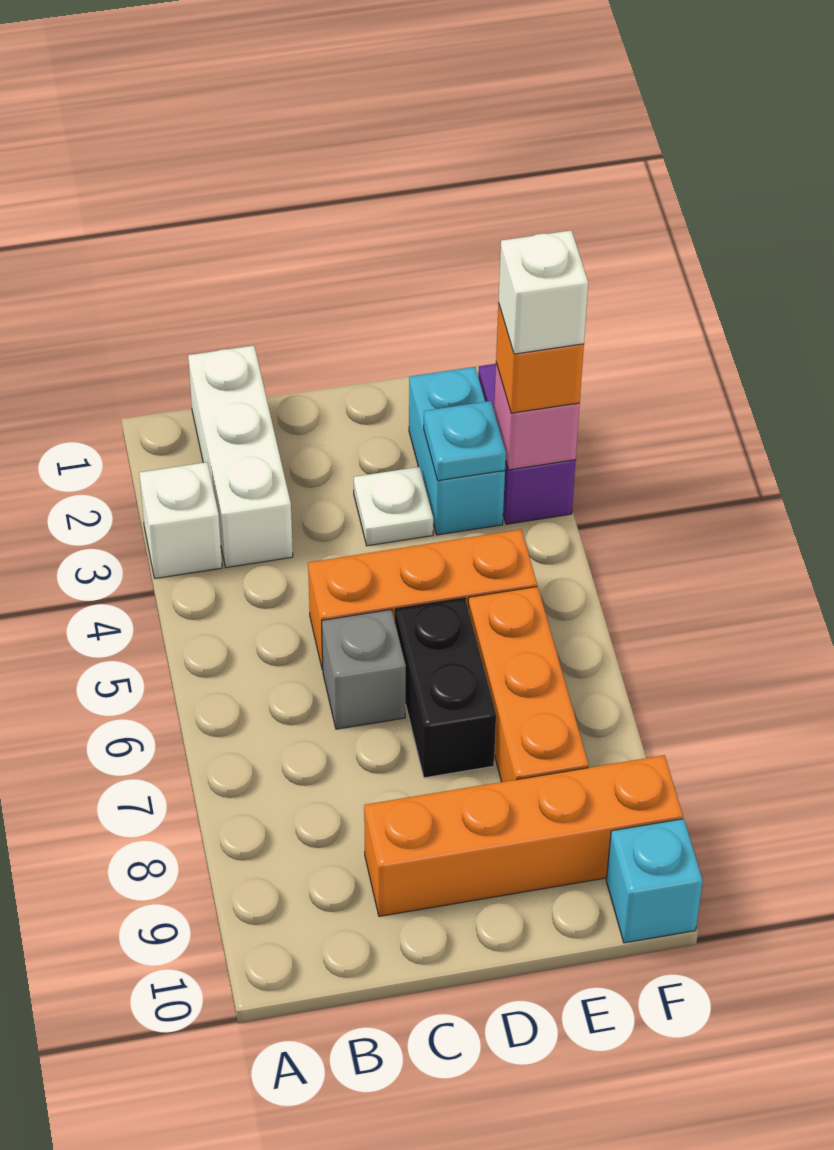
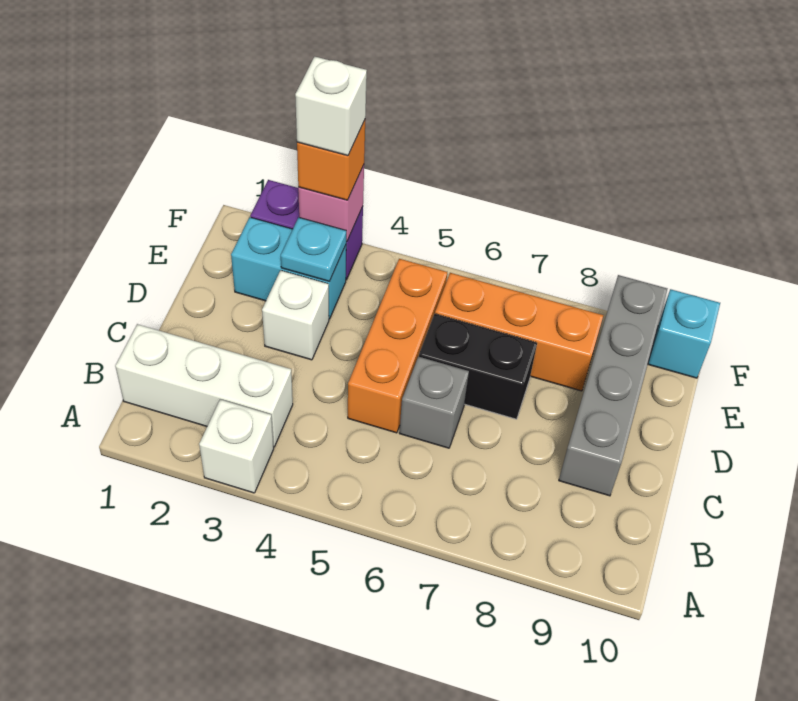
orange brick C9:F9 level 1 -> grey brick C9:F9 level 1
white plate D3 level 1 -> white brick D3 level 1

